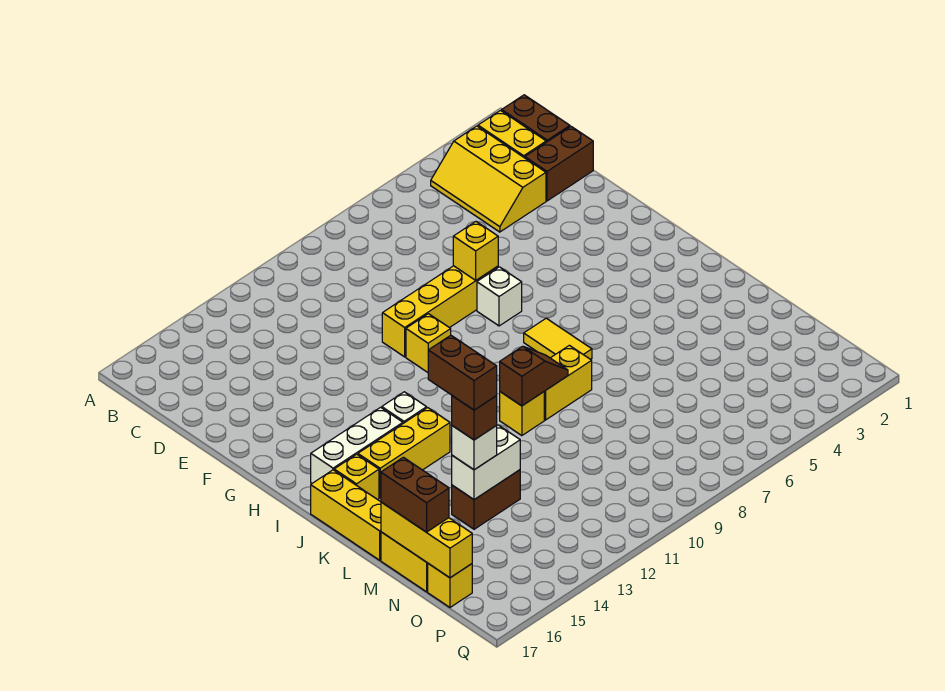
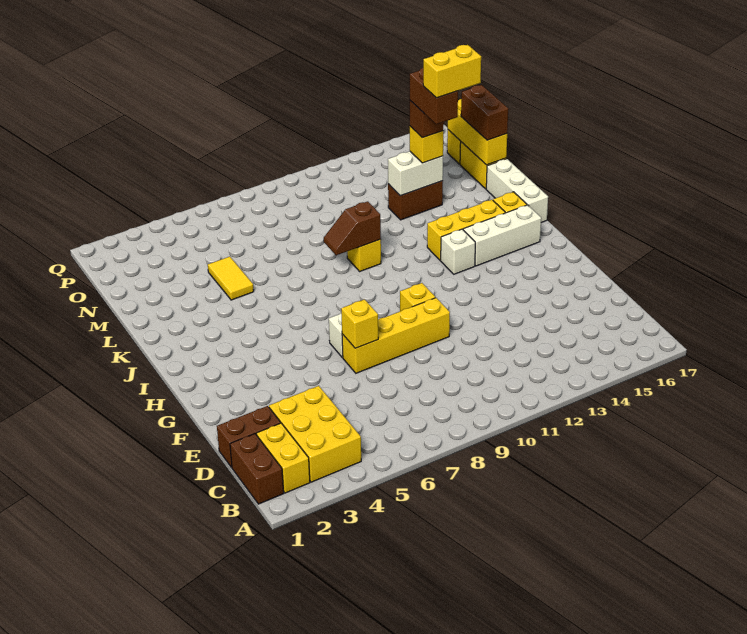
yellow slope B3:D4 level 1 top 3 -> yellow brick B3:D4 level 1
yellow tile I7:J7 level 1 -> yellow tile L5:M5 level 1
yellow brick J17:L17 level 1 -> white brick J17:L17 level 1
yellow brick K8:K9 level 1 -> yellow brick L14:L15 level 6
white brick M14 level 3 -> yellow brick M14 level 3

